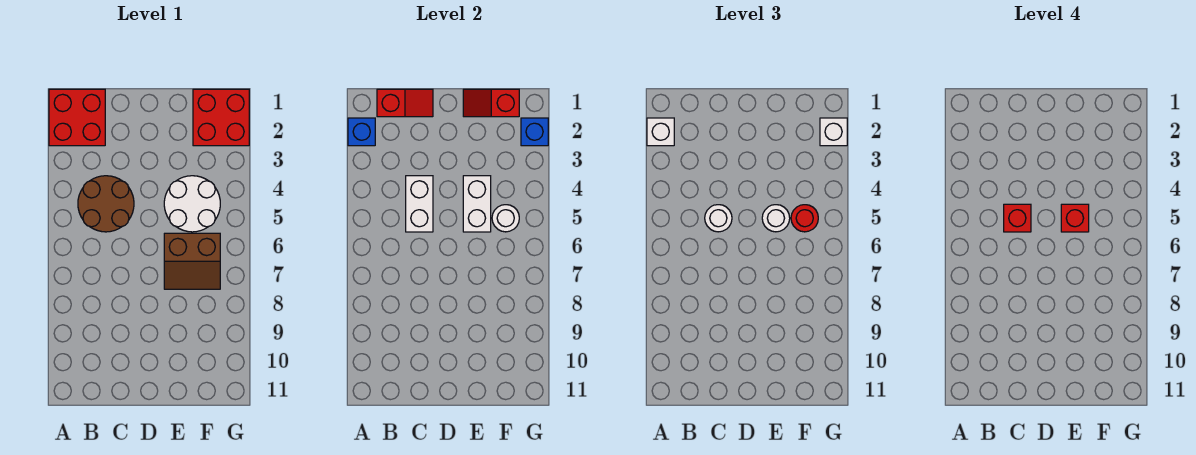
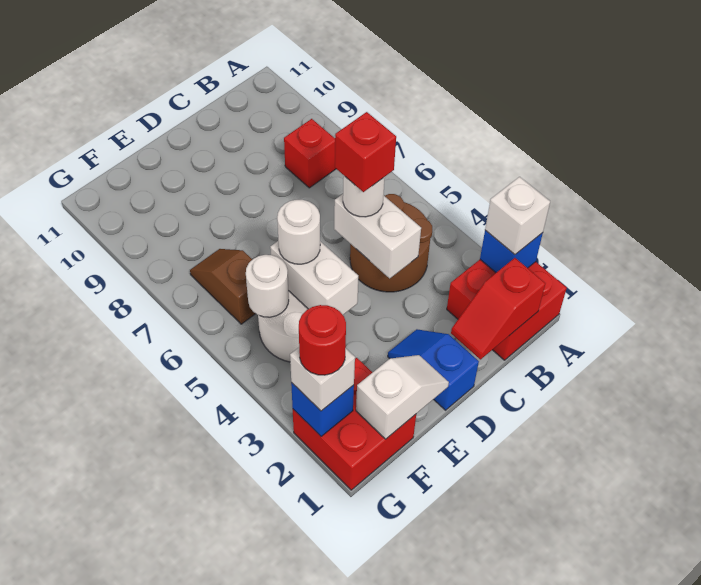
none -> blue slope D1:D2 level 1 top 1
red slope E1:F1 level 2 top F -> white slope E1:F1 level 2 top F
red brick E5 level 4 -> red brick B8 level 1
brown slope E6:F7 level 1 top 6 -> brown slope F6:F7 level 1 top 6
red round brick F5 level 3 -> red round brick G2 level 4

